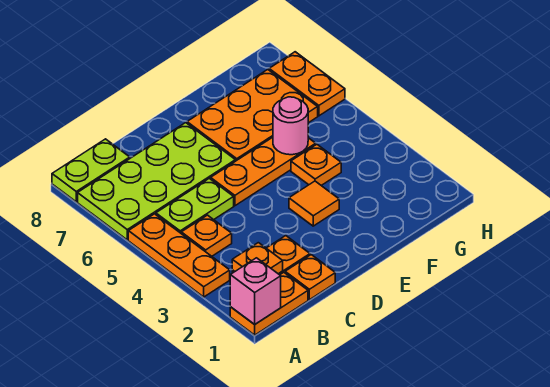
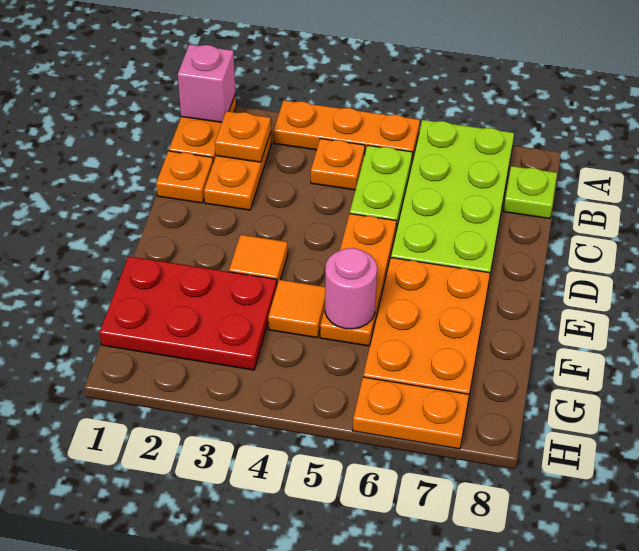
lime plate A8:B8 level 1 -> lime plate B8 level 1
none -> red plate F1:G3 level 1
orange plate F4 level 1 -> orange tile F4 level 1

